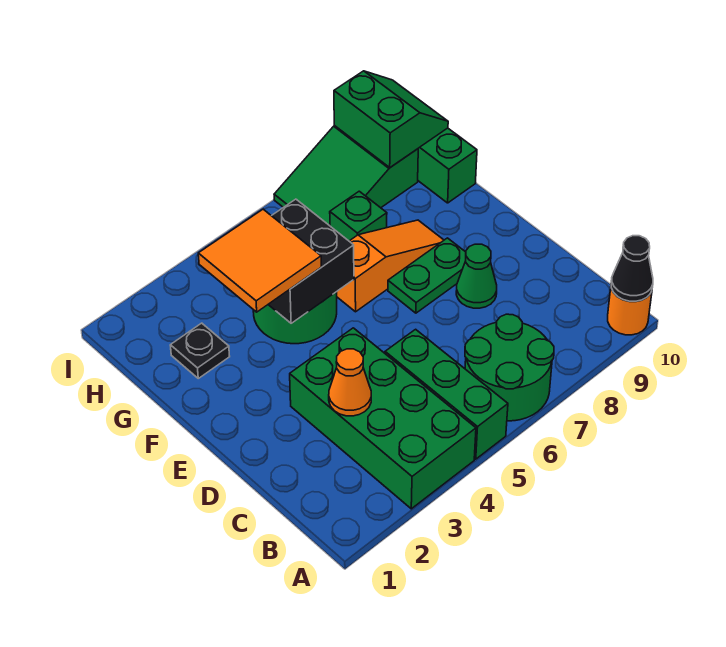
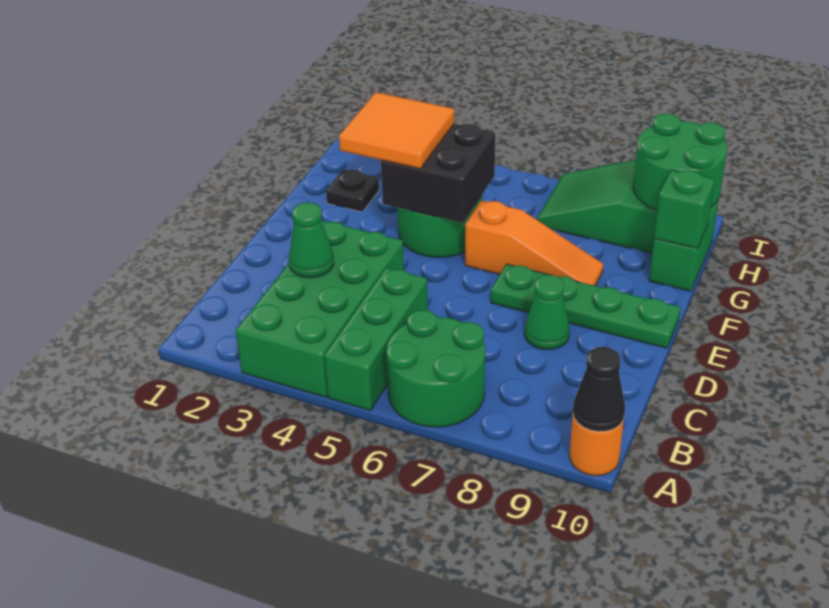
orange cone C3 level 2 -> green cone C3 level 2
green plate E7:E8 level 1 -> green plate E7:E10 level 1
green brick G7 level 1 -> green brick G10 level 2
green slope H9:I10 level 2 top 9 -> green round brick H9:I10 level 2

